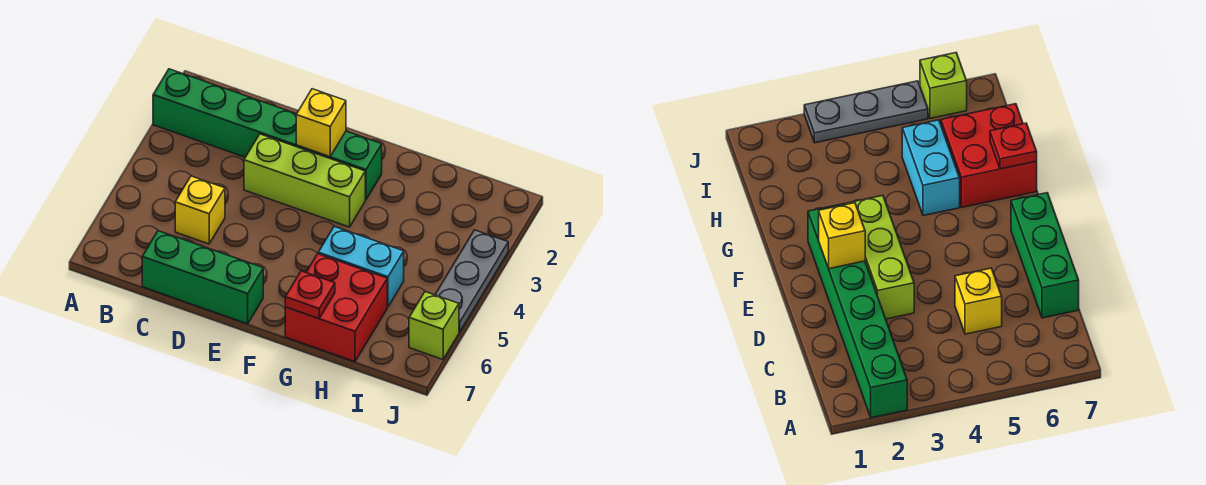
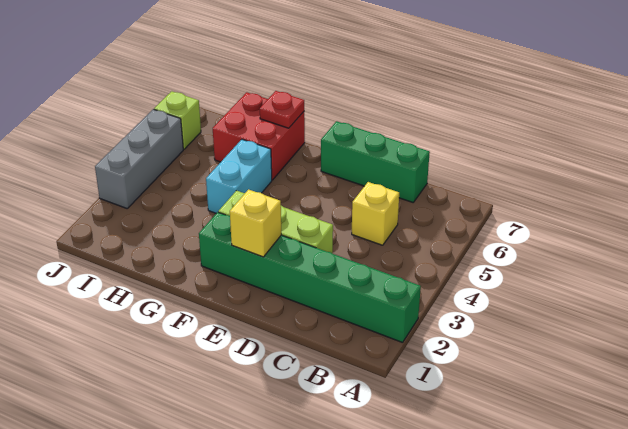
cyan brick G5:H5 level 1 -> cyan brick G4:G5 level 1
grey plate J3:J5 level 1 -> grey brick J3:J5 level 1

